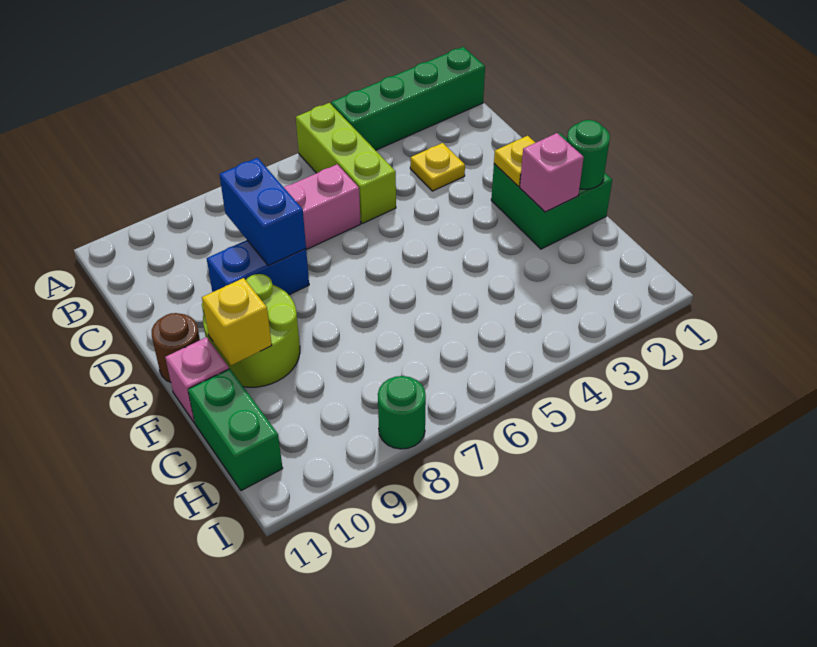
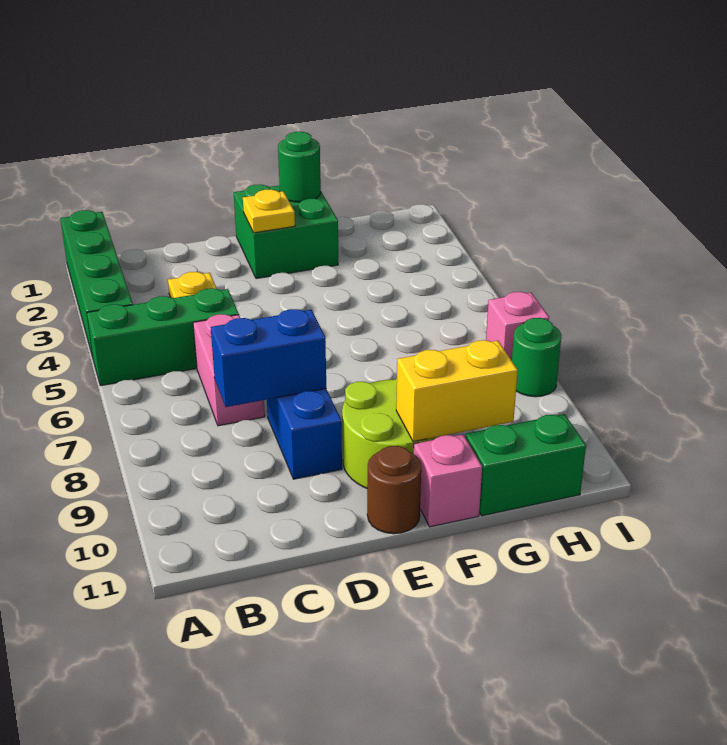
lime brick A5:C5 level 1 -> green brick A5:C5 level 1
pink brick F2 level 2 -> pink brick I7 level 1
yellow brick F10 level 2 -> yellow brick F10:G10 level 2

